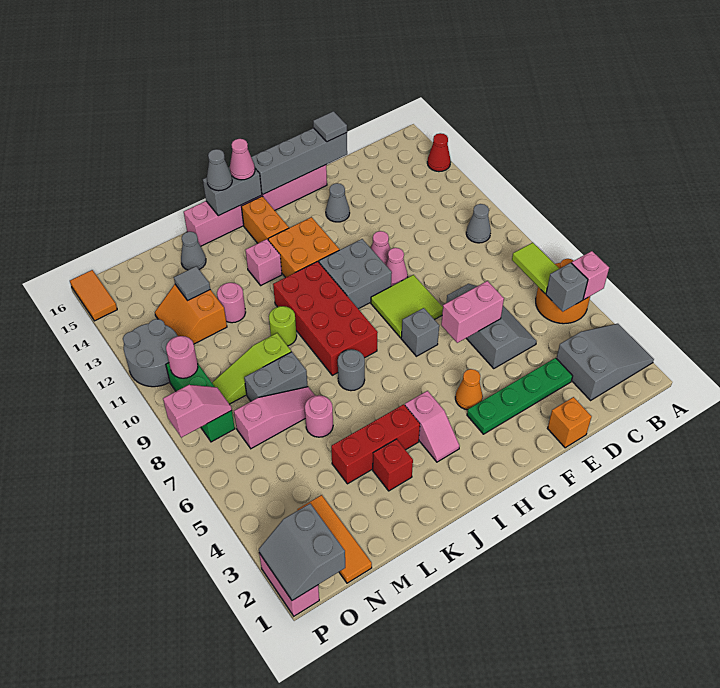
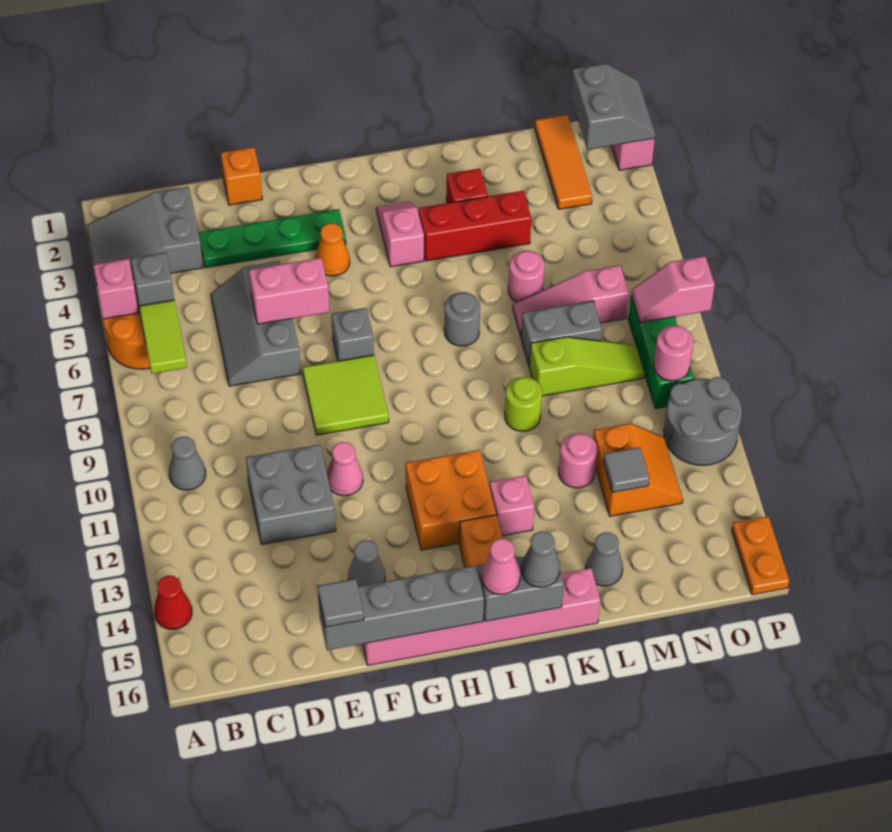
pink cone F10 level 1 -> none
grey brick G10:H11 level 1 -> grey brick D11:E12 level 1
red brick I8:J11 level 1 -> none
orange tile P15:P16 level 1 -> orange plate P15:P16 level 1

